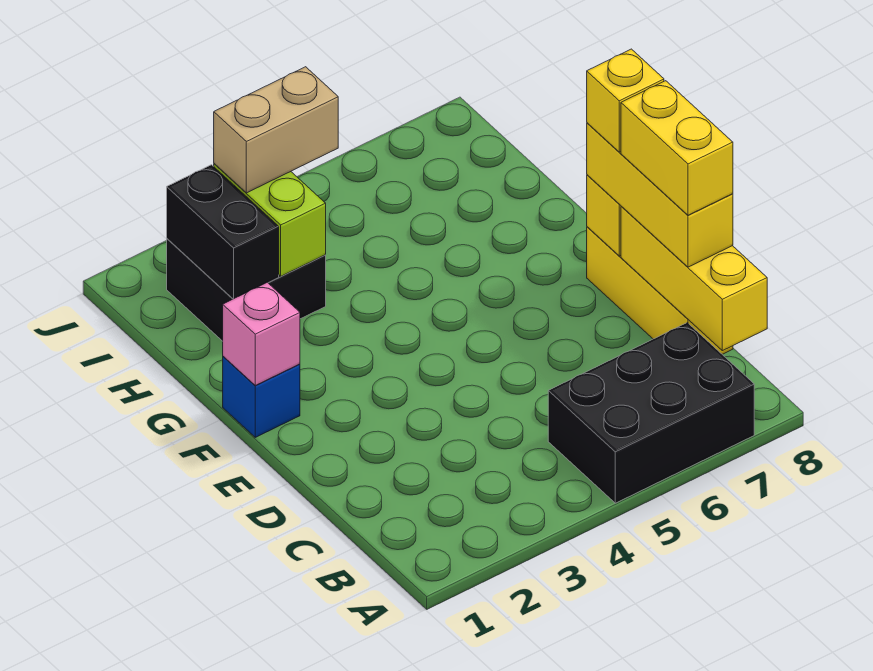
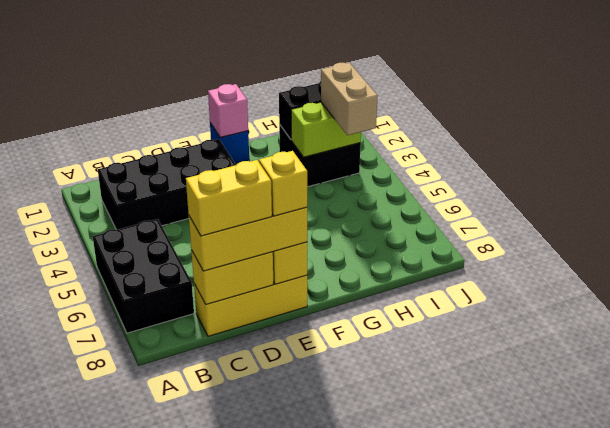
none -> black brick B2:E3 level 1
yellow brick B8:D8 level 2 -> yellow brick C8:D8 level 2

